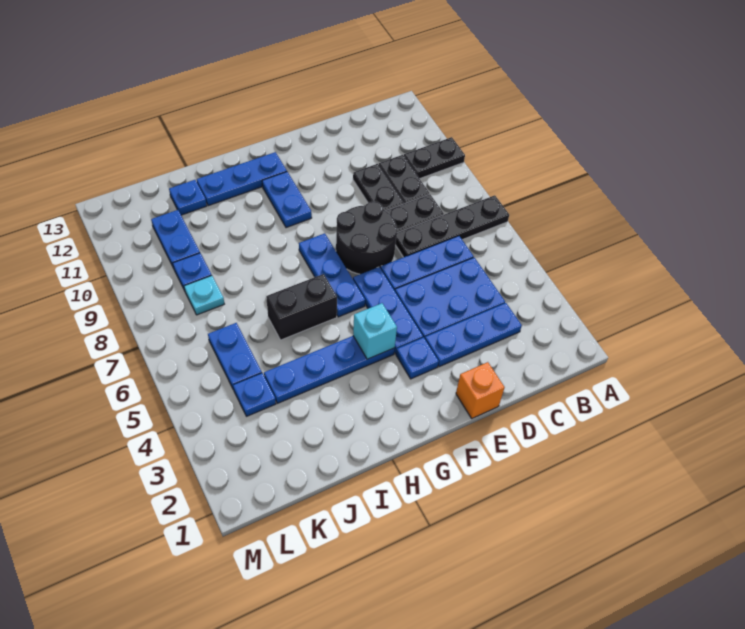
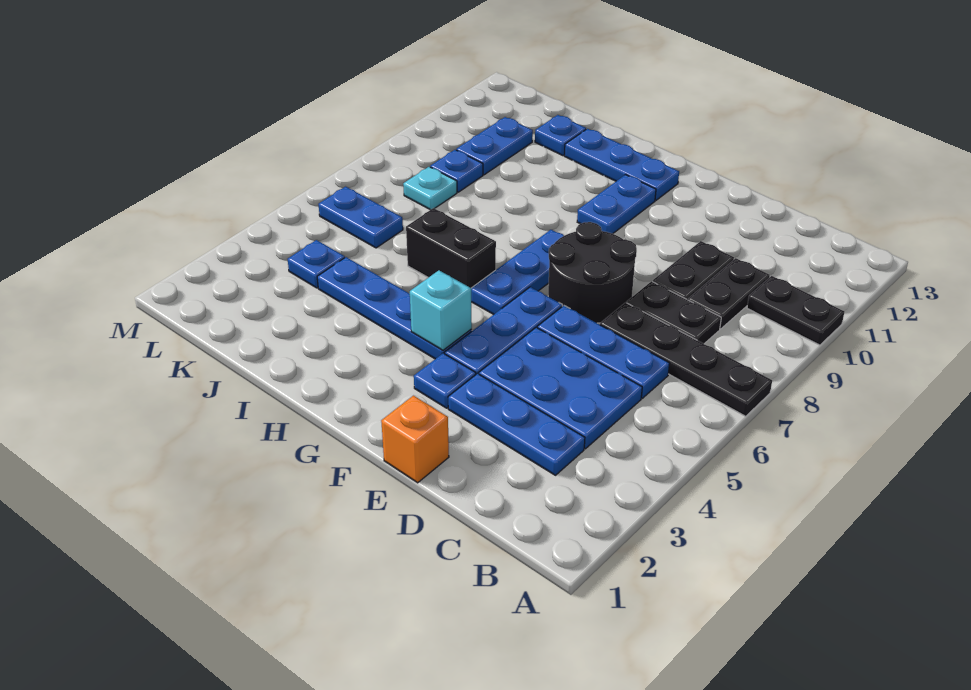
blue plate K5:K6 level 1 -> blue plate K6:L6 level 1

